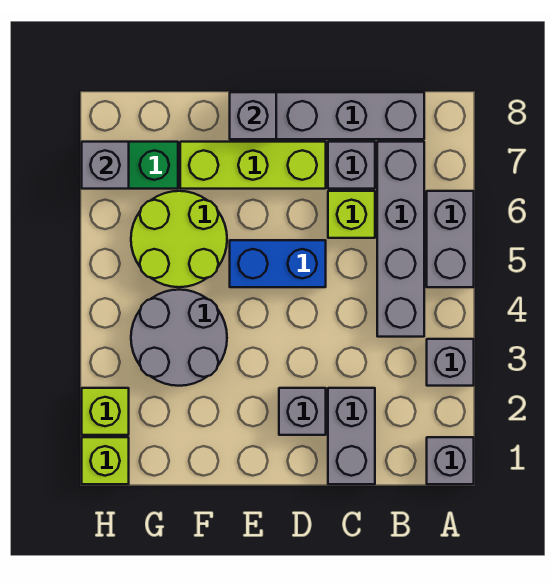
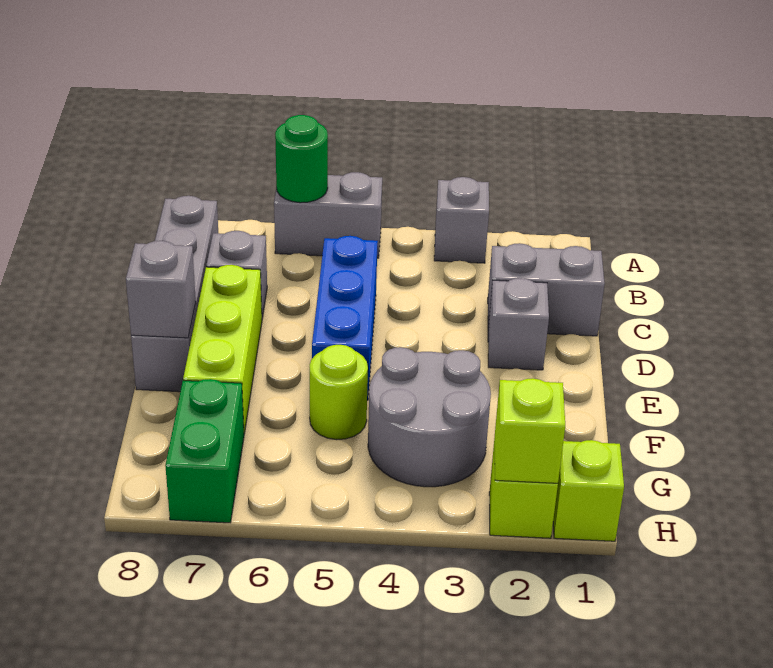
grey brick A1 level 1 -> none
none -> green round brick A6 level 2
grey brick B4:B7 level 1 -> none
lime brick C6 level 1 -> lime brick H2 level 2
blue brick D5:E5 level 1 -> blue brick C5:E5 level 1
lime round brick F5:G6 level 1 -> lime round brick F5 level 1
grey brick H7 level 2 -> none

